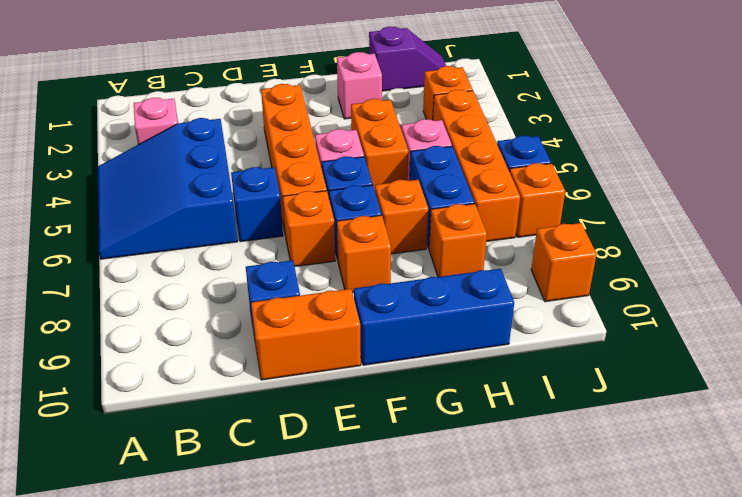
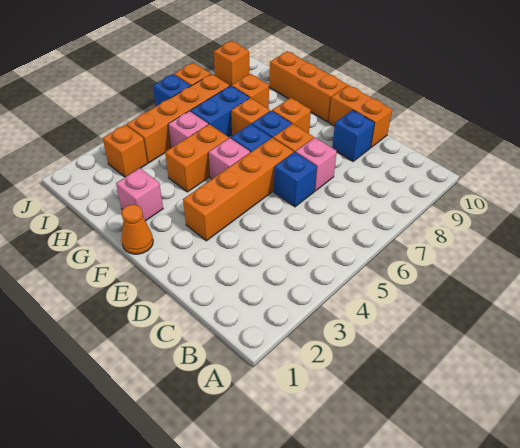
blue slope A4:C6 level 1 top C -> none
pink brick B3 level 1 -> pink brick D7 level 1
none -> orange cone F1 level 1
blue brick F10:H10 level 1 -> orange brick F10:H10 level 1
purple slope H1:I1 level 1 top H -> none

